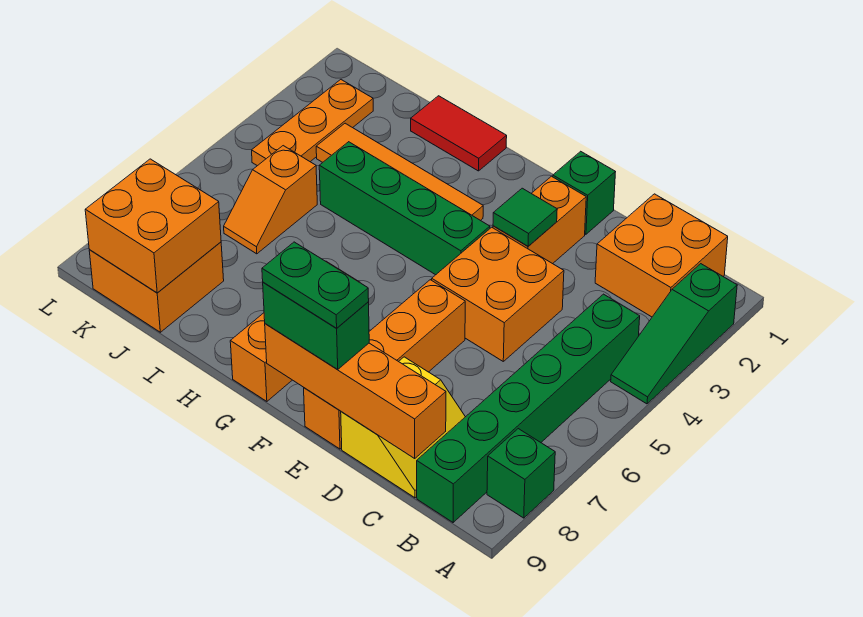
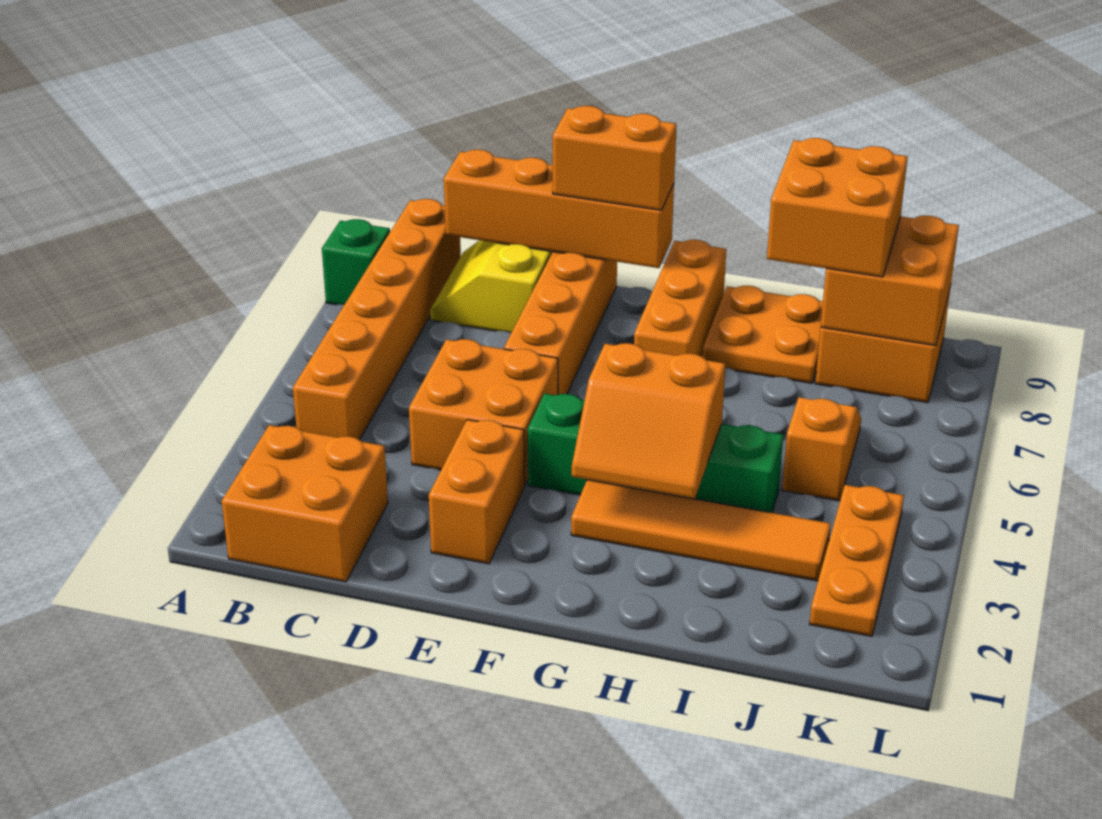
green slope A2:A4 level 1 top 2 -> none
green brick B4:B9 level 1 -> orange brick B4:B9 level 1
green brick E1 level 1 -> none
green tile E3 level 2 -> none
green brick E9:F9 level 3 -> orange brick E9:F9 level 3
green plate E9:F9 level 4 -> none
none -> orange slope G3:H4 level 2 top 4
red tile H1:I1 level 1 -> none
none -> orange plate H8:I9 level 1
none -> orange brick I8:J9 level 3

